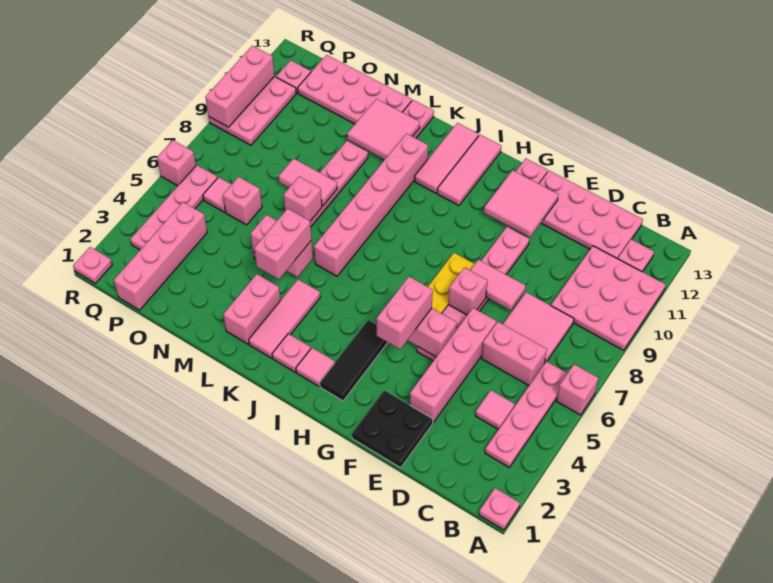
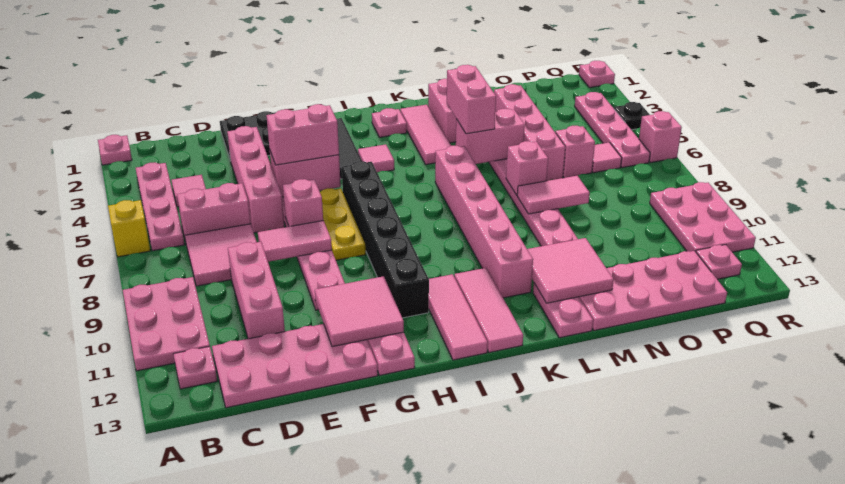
pink brick A6 level 1 -> yellow brick A6 level 1
pink plate A9:C11 level 1 -> pink plate A9:B11 level 1
pink brick G4:G5 level 3 -> pink brick F5:G5 level 3
none -> black brick H6:H11 level 1
pink tile I2 level 1 -> pink tile I4 level 1
pink brick P1:P4 level 1 -> pink brick N3:N6 level 1
none -> black plate R4 level 1
pink brick R9:R11 level 2 -> pink brick D9:D11 level 1

